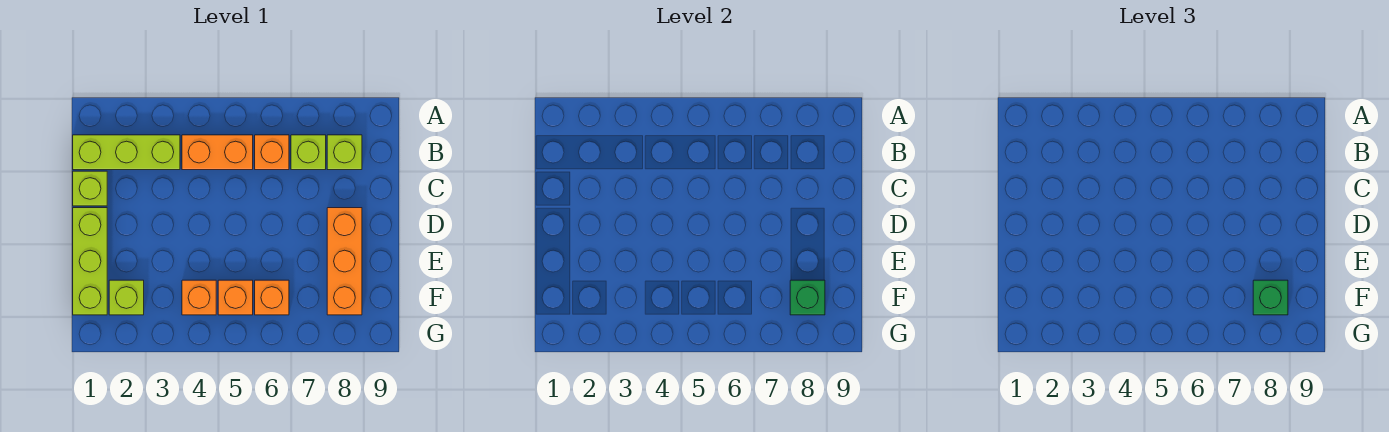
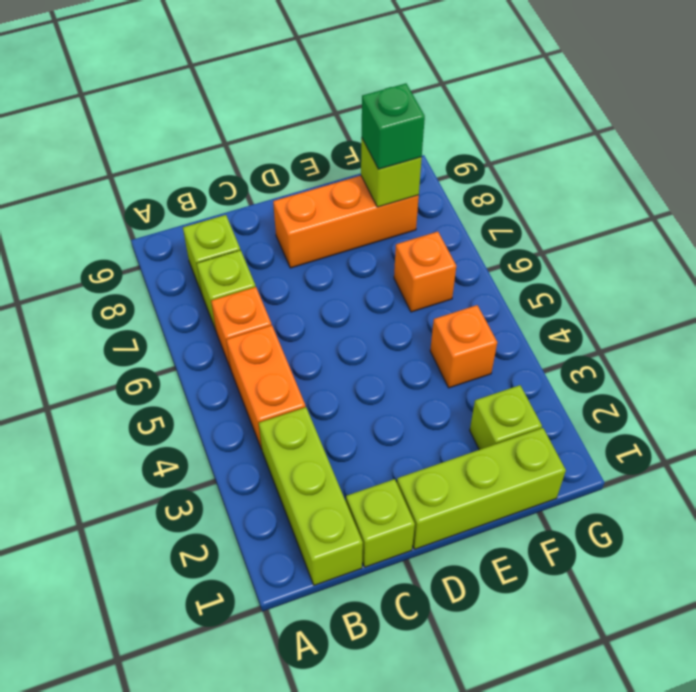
orange brick F5 level 1 -> none
green brick F8 level 2 -> lime brick F8 level 2

